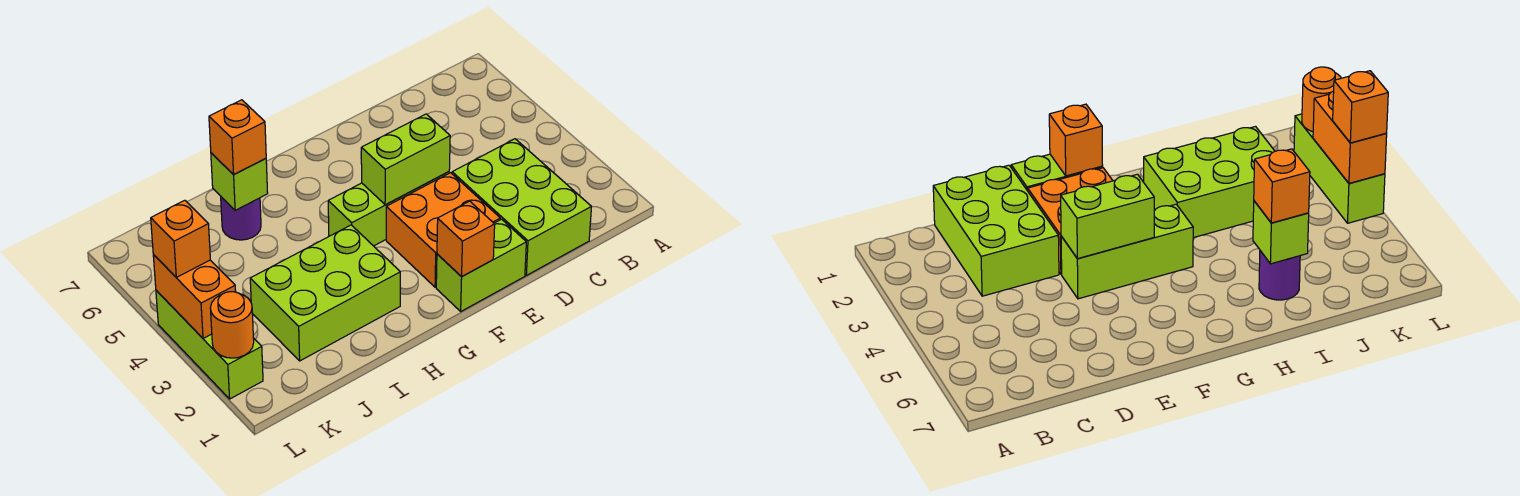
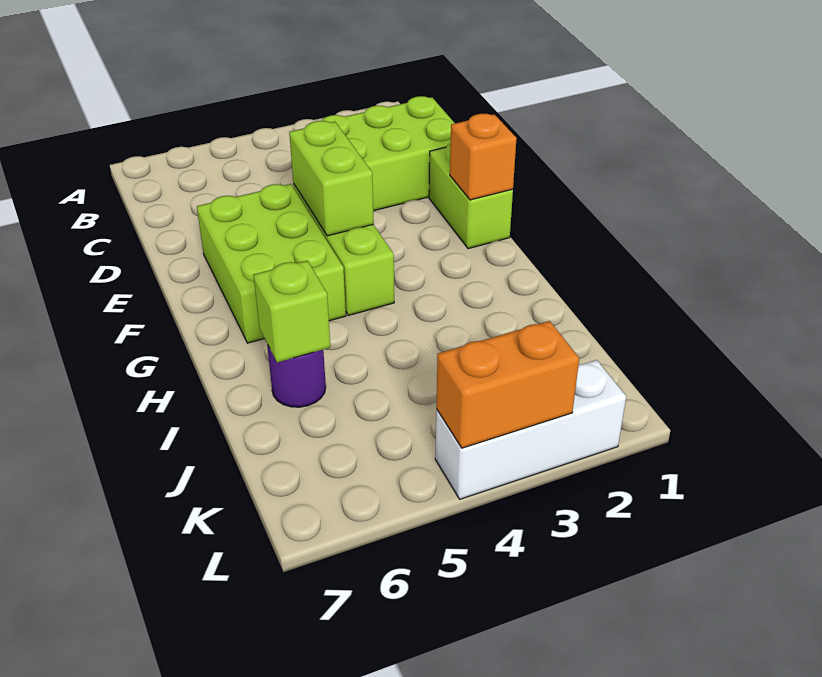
orange brick E2:F3 level 1 -> none
lime brick H2:J3 level 1 -> lime brick E5:G6 level 1
orange brick I6 level 3 -> none
lime brick L2:L4 level 1 -> white brick L2:L4 level 1
orange round brick L2 level 2 -> none
orange brick L4 level 3 -> none

